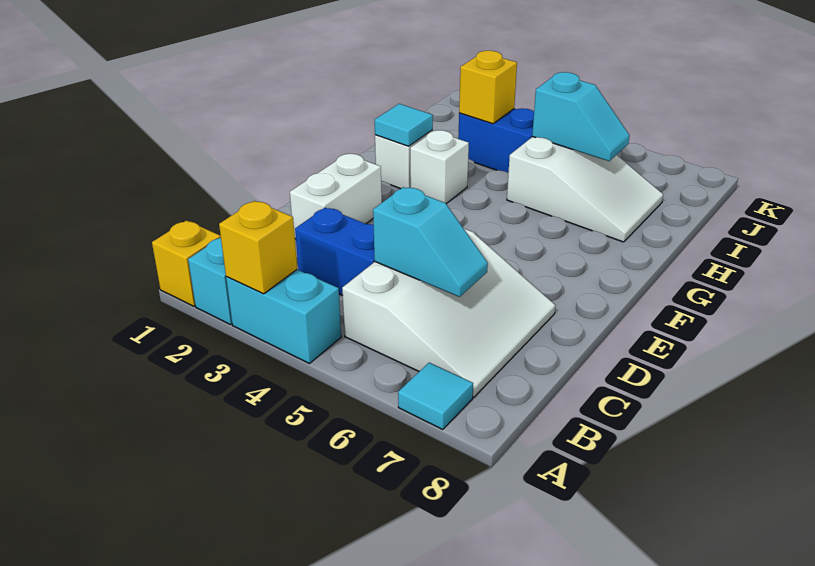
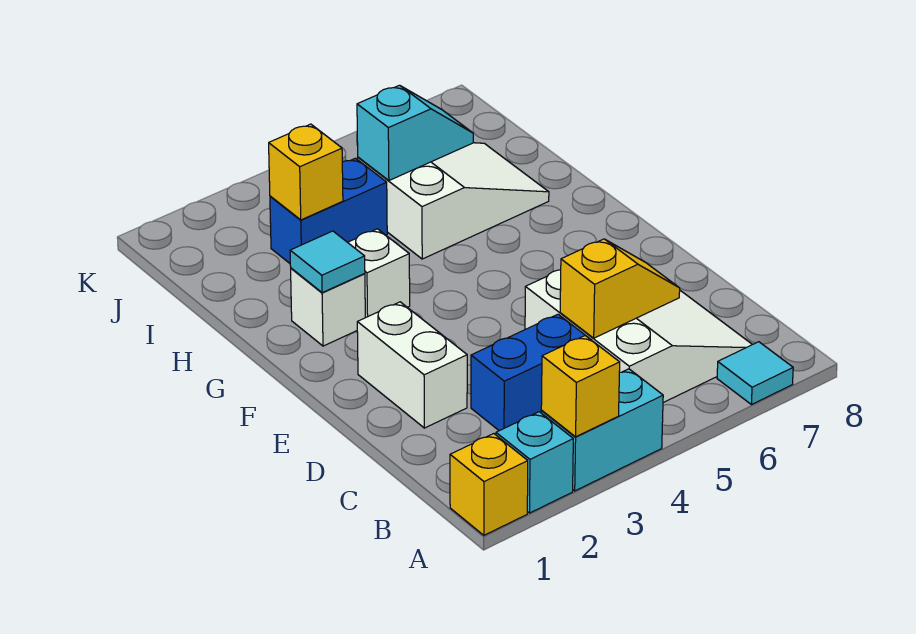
cyan slope C5:C6 level 2 top 5 -> yellow slope C5:C6 level 2 top 5

